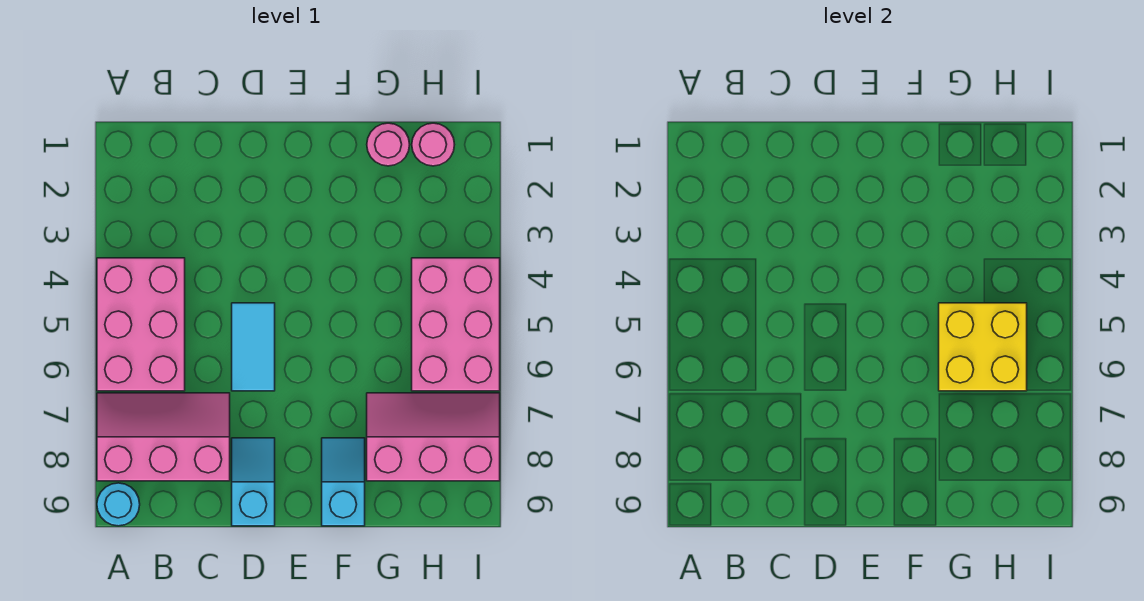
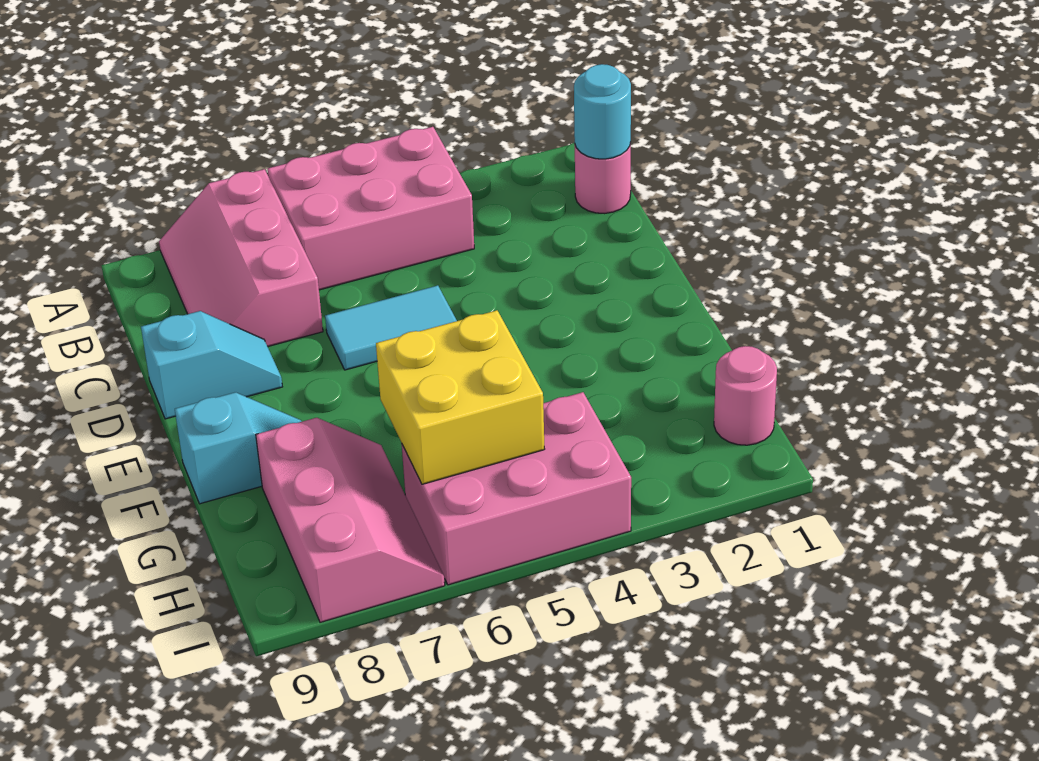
pink slope A7:C8 level 1 top 8 -> pink slope A7:C8 level 1 top 7
cyan round brick A9 level 1 -> cyan round brick B1 level 2
pink round brick G1 level 1 -> pink round brick B1 level 1

